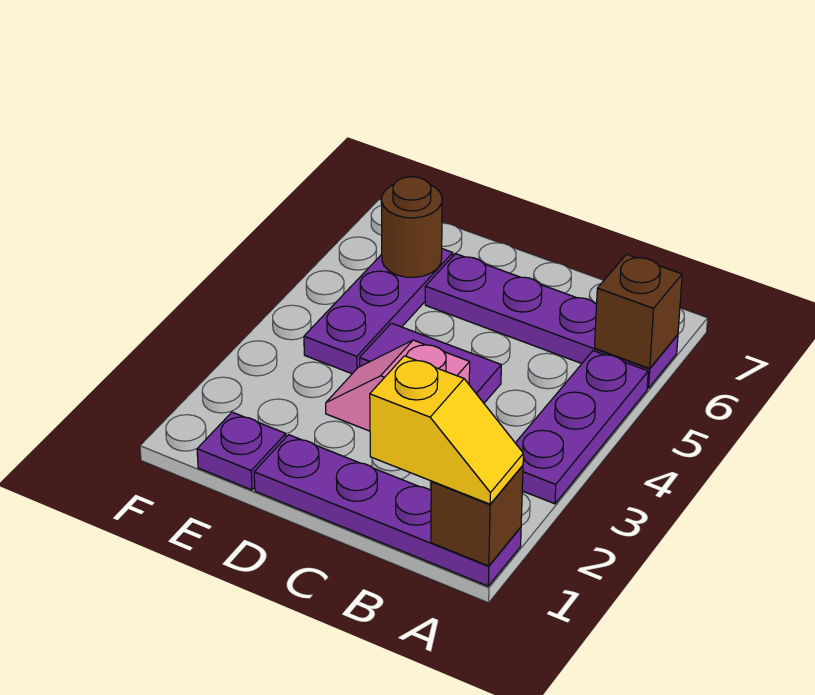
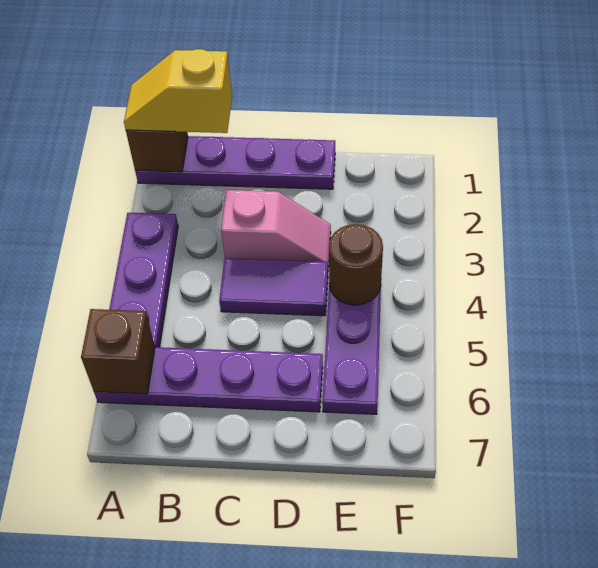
purple plate E1 level 1 -> none
brown round brick E6 level 2 -> brown round brick E4 level 2

